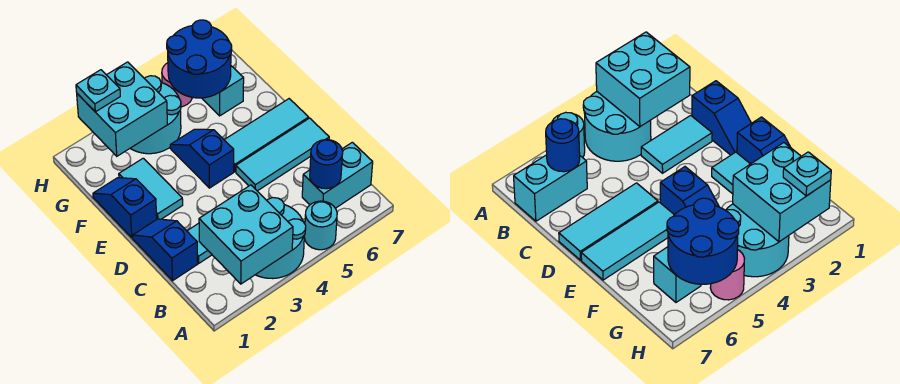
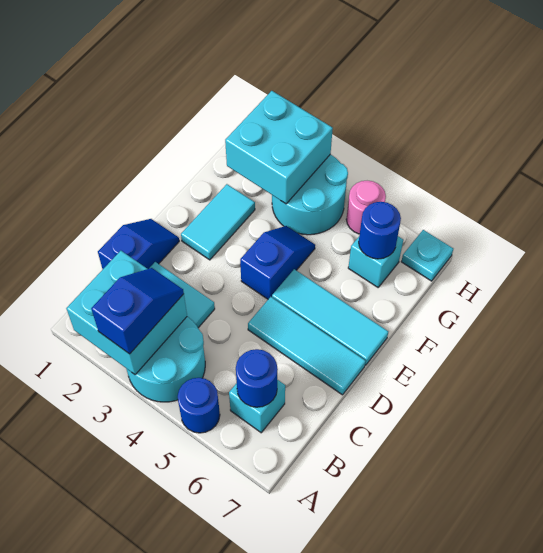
cyan round brick A5 level 1 -> blue round brick A5 level 1
cyan brick B6:B7 level 1 -> cyan brick B6 level 1
blue slope E1:F1 level 1 top E -> blue slope A3:B3 level 3 top A
blue round brick G5:H6 level 2 -> blue round brick G6 level 2
cyan plate H2 level 3 -> cyan plate H7 level 1

